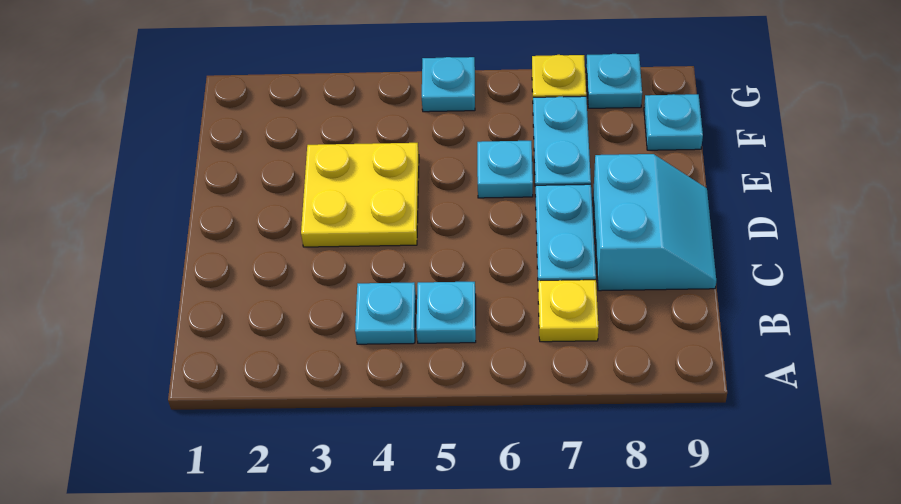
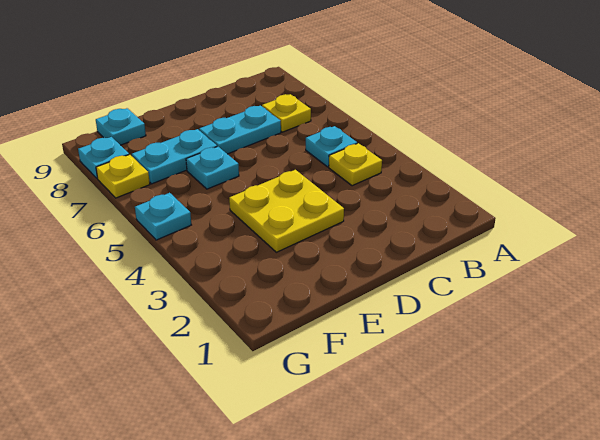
cyan plate B4 level 1 -> yellow plate B4 level 1
cyan slope C8:D9 level 1 top 8 -> none

